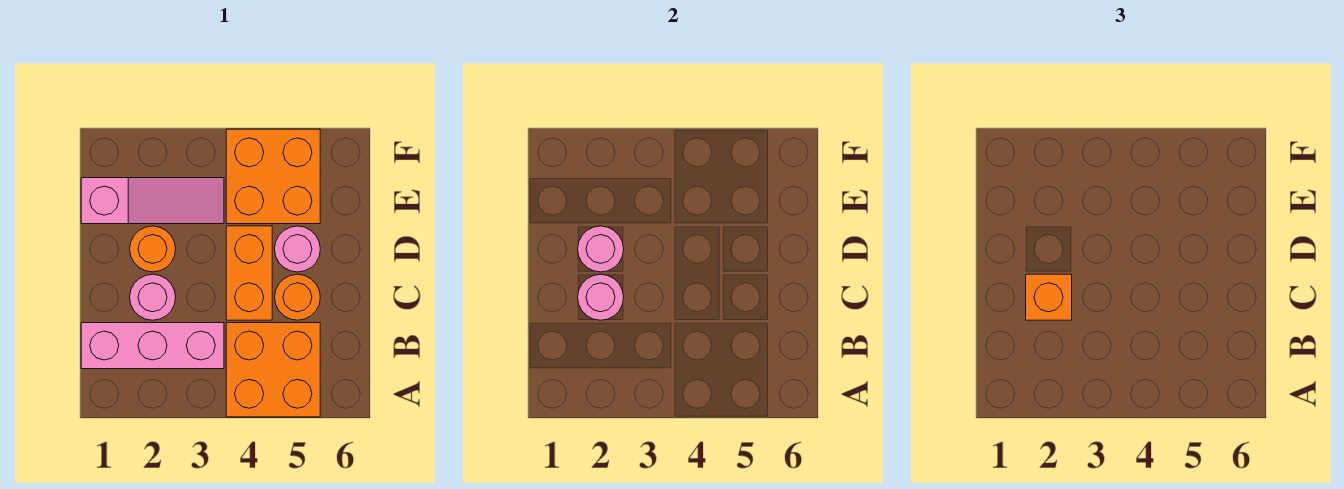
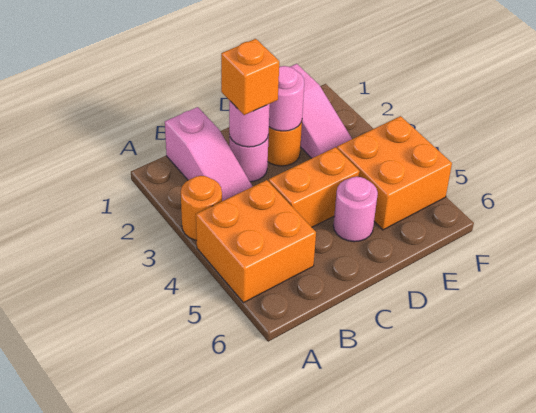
pink brick B1:B3 level 1 -> pink slope B1:B3 level 1 top 1
orange round brick C5 level 1 -> orange round brick A3 level 1

